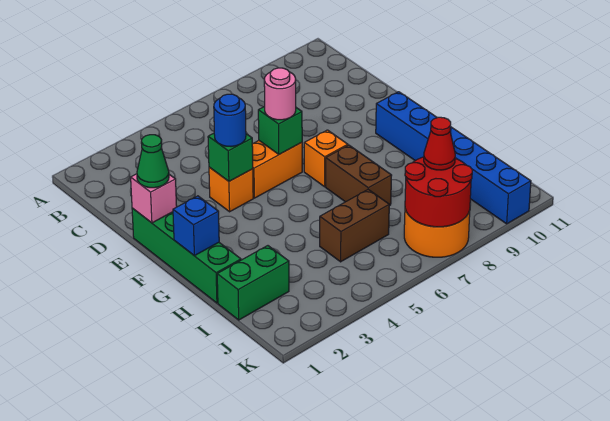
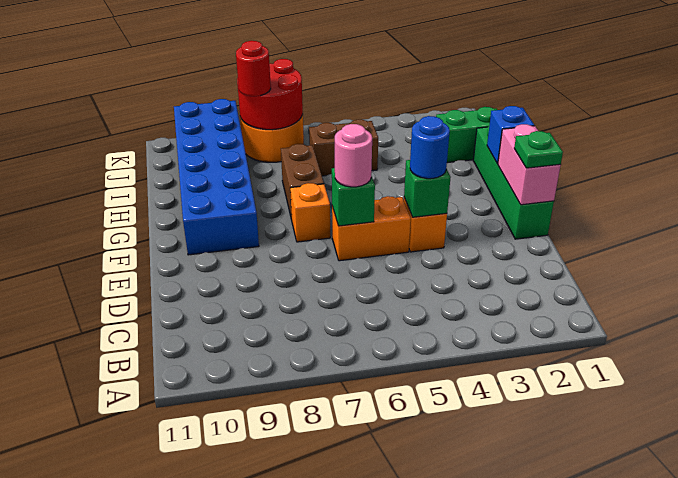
pink brick E1 level 2 -> pink brick E1:F1 level 2
green cone E1 level 3 -> green plate E1 level 3
blue brick F10:K10 level 1 -> blue brick F9:K10 level 1
red cone J8 level 3 -> red round brick J8 level 3

